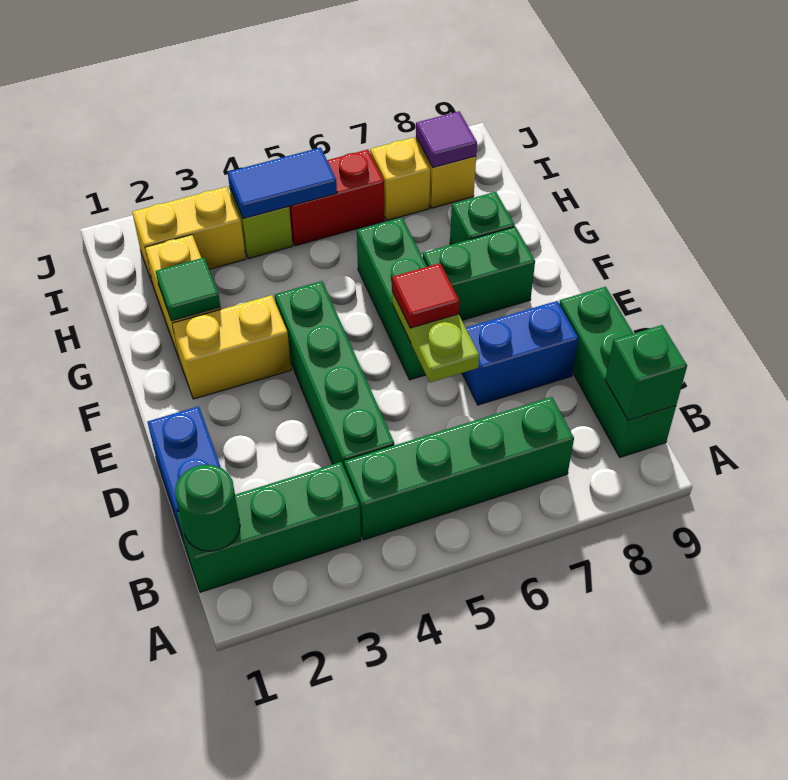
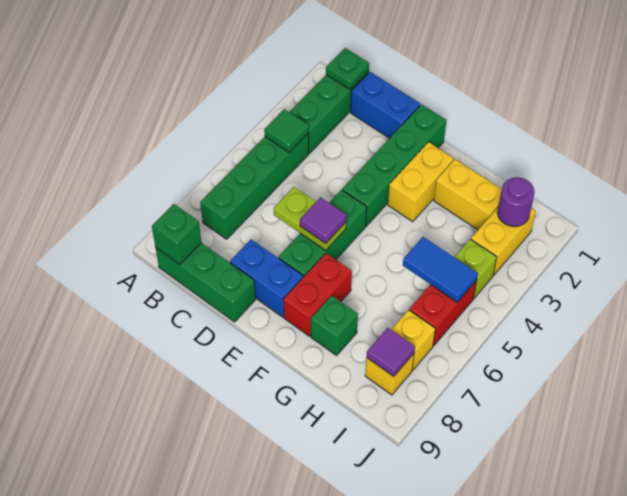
green round brick B1 level 2 -> green plate B1 level 2
green brick C4:F4 level 1 -> green brick E1:E4 level 1
blue brick D7:D8 level 1 -> blue brick D8:E8 level 1
green brick E6:G6 level 1 -> green brick E5:E7 level 1
red tile E6 level 3 -> purple tile E6 level 3
green brick F7:F8 level 1 -> red brick F7:F8 level 1
green tile G2 level 2 -> green tile B4 level 2
none -> purple round brick I2 level 2
blue tile I4:I5 level 2 -> blue tile H5:I5 level 2

